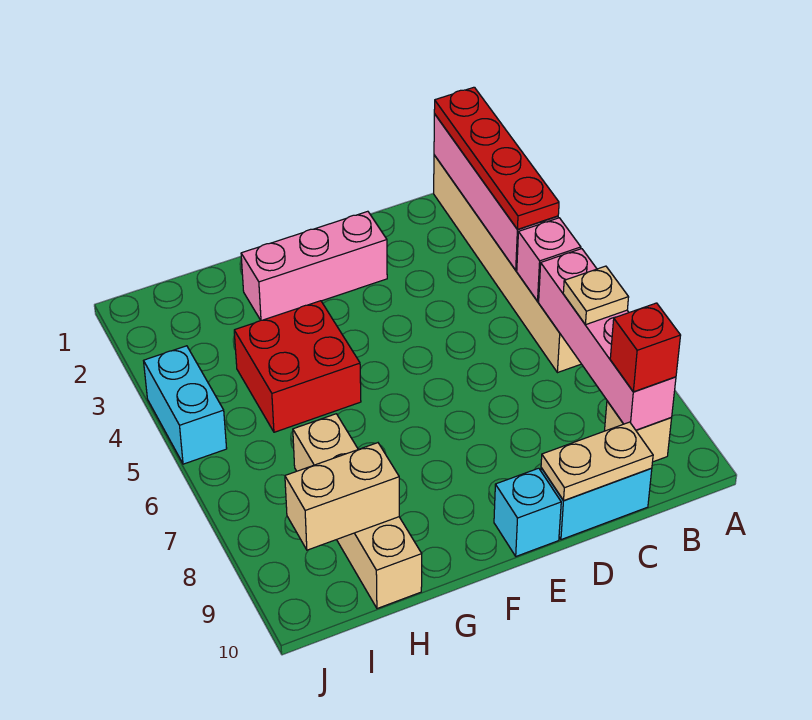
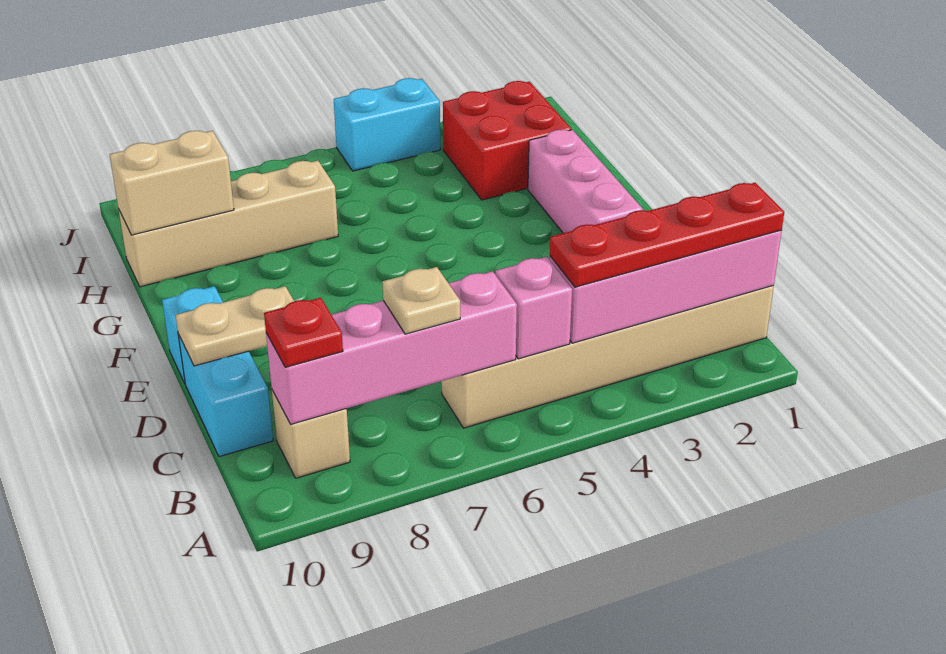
red brick B9 level 3 -> red plate B9 level 3
tan plate C10:D10 level 2 -> tan plate D9:D10 level 2
red brick G4:H5 level 1 -> red brick H2:I3 level 1
tan brick H9:I9 level 2 -> tan brick H9:H10 level 2

